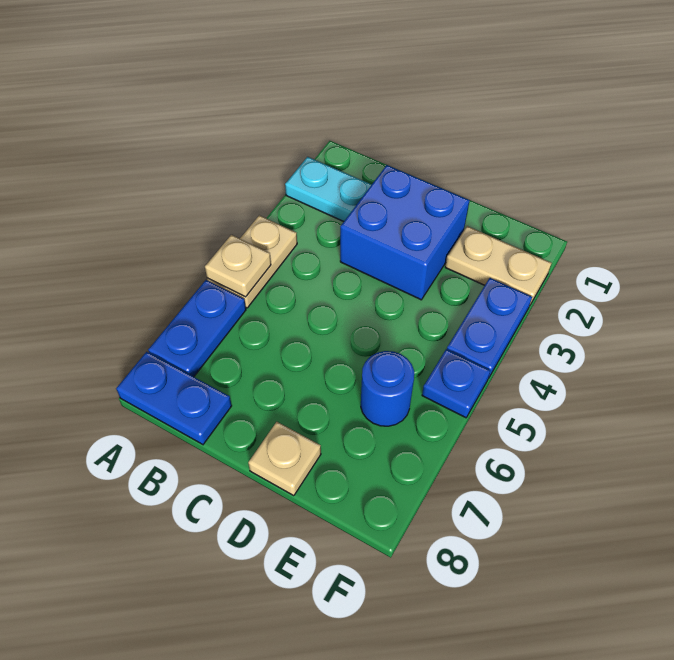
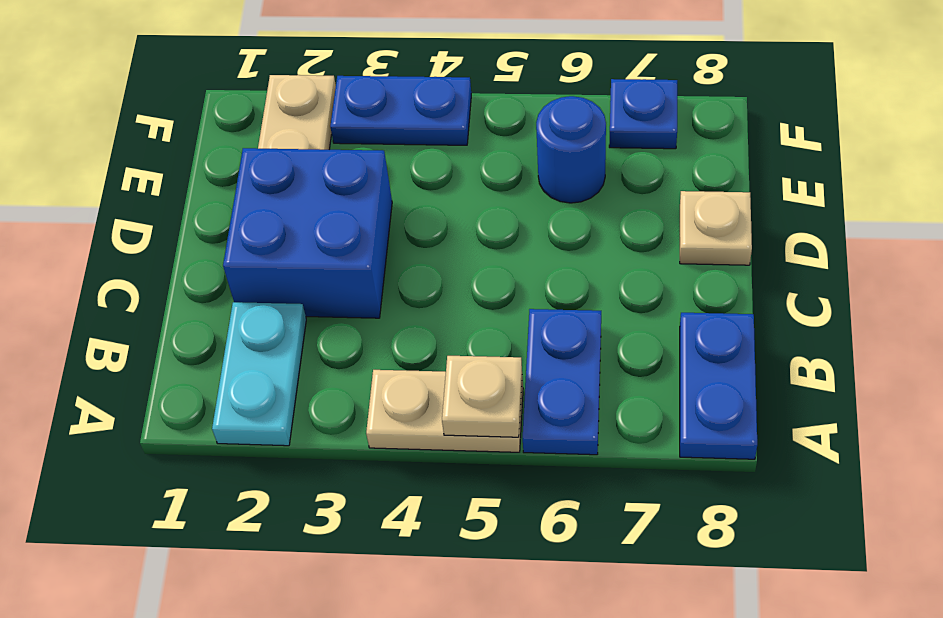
blue plate A6:A7 level 1 -> blue plate A6:B6 level 1
blue plate F5 level 1 -> blue plate F7 level 1

